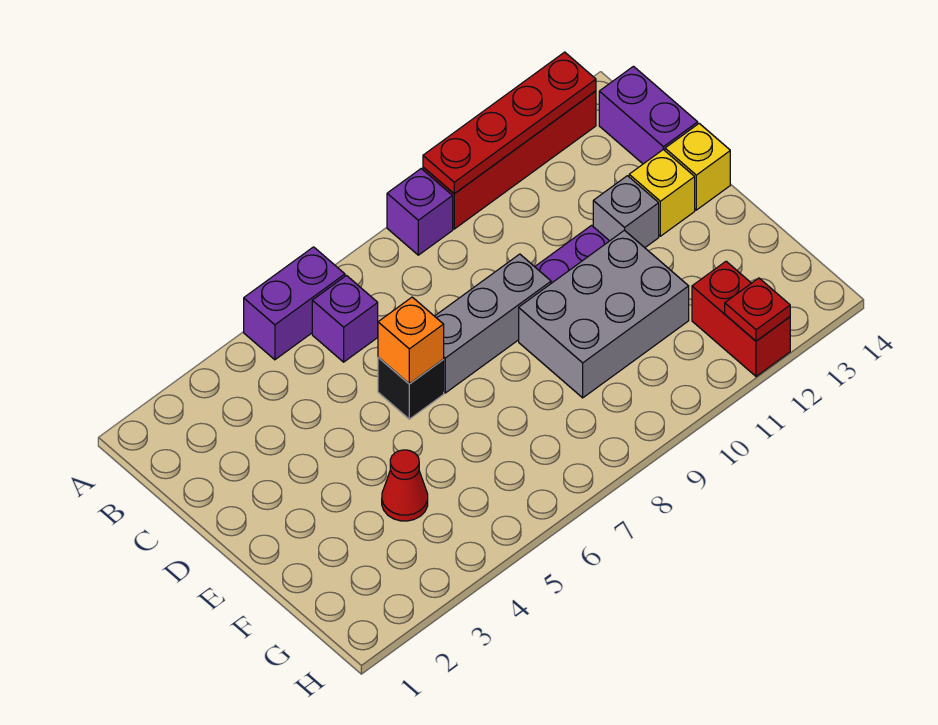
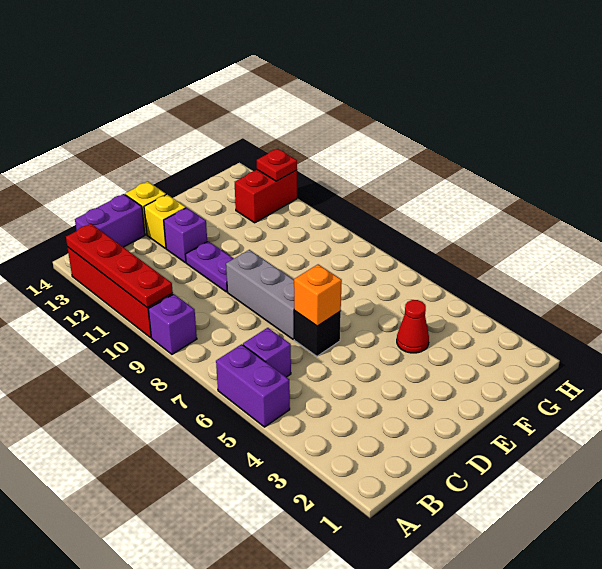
grey brick D12 level 1 -> purple brick D12 level 1
grey brick E9:F11 level 1 -> none

